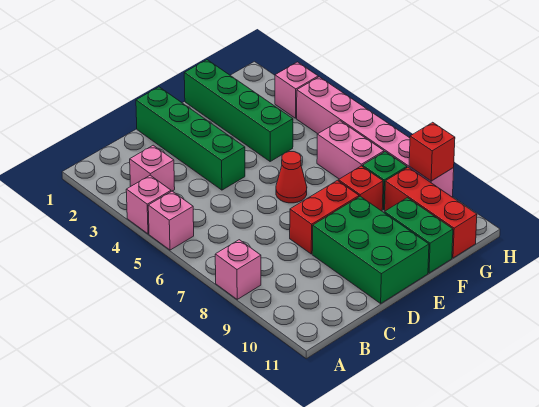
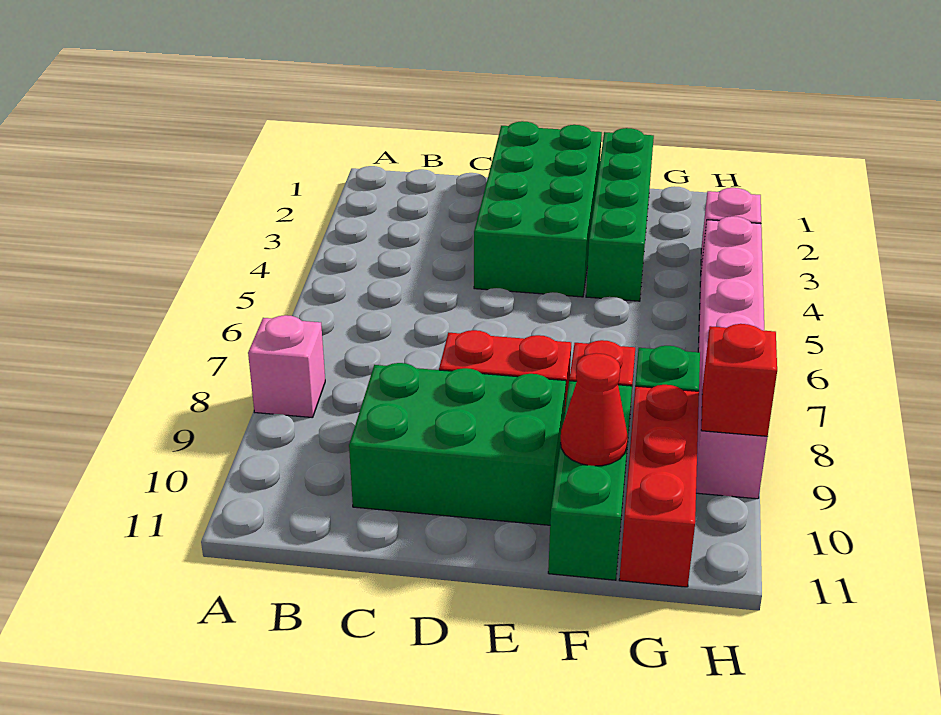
pink brick A4 level 1 -> none
pink brick A5 level 1 -> none
pink brick B3 level 1 -> none
green brick D1:D4 level 1 -> green brick D1:E4 level 1
green brick D9:E11 level 1 -> green brick C9:E10 level 1
red cone E6 level 1 -> red cone F10 level 2
green brick F10:F11 level 1 -> green brick F9:F11 level 1
pink brick G6:G7 level 1 -> none

